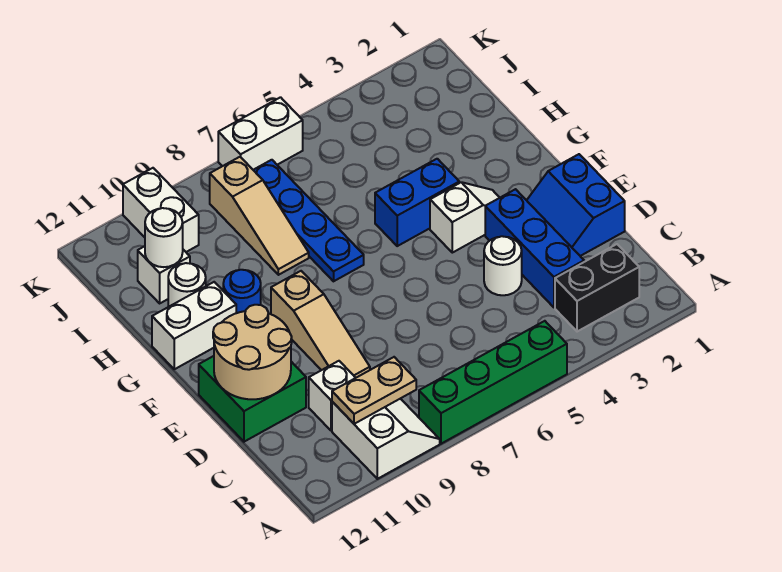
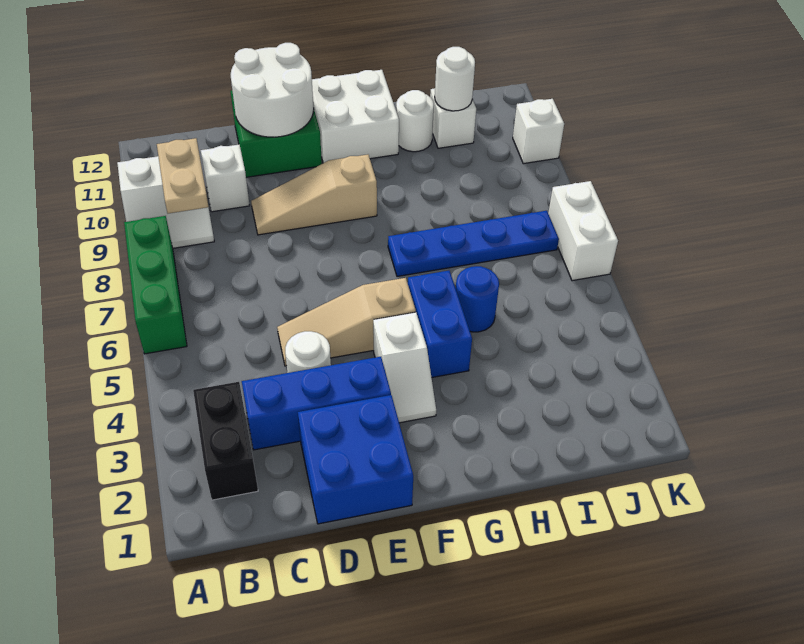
green brick A5:A8 level 1 -> green brick A6:A8 level 1
blue slope D1:E2 level 1 top 1 -> blue brick D1:E2 level 1
tan round brick D11:E12 level 2 -> white round brick D11:E12 level 2
blue round brick G10 level 1 -> blue round brick H5 level 1
white brick G11:G12 level 1 -> white brick F11:G12 level 1
tan slope H8:J8 level 1 top J -> tan slope D5:F5 level 1 top F
white brick J10:K10 level 1 -> white brick K10 level 1

